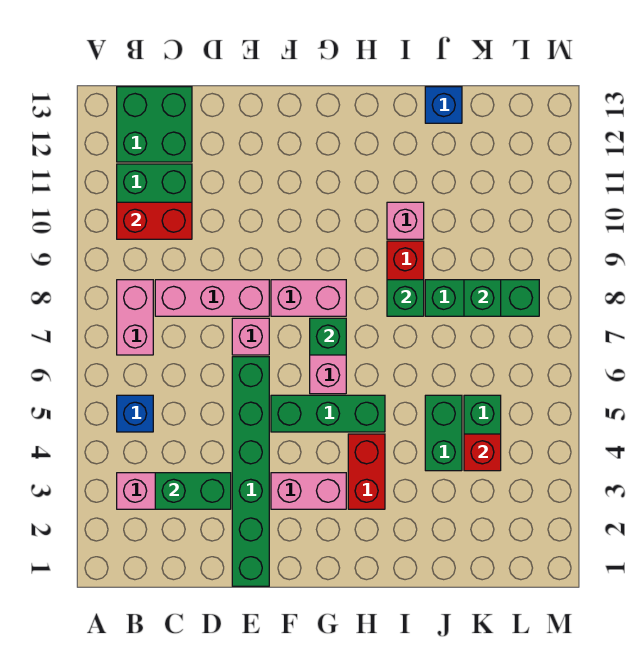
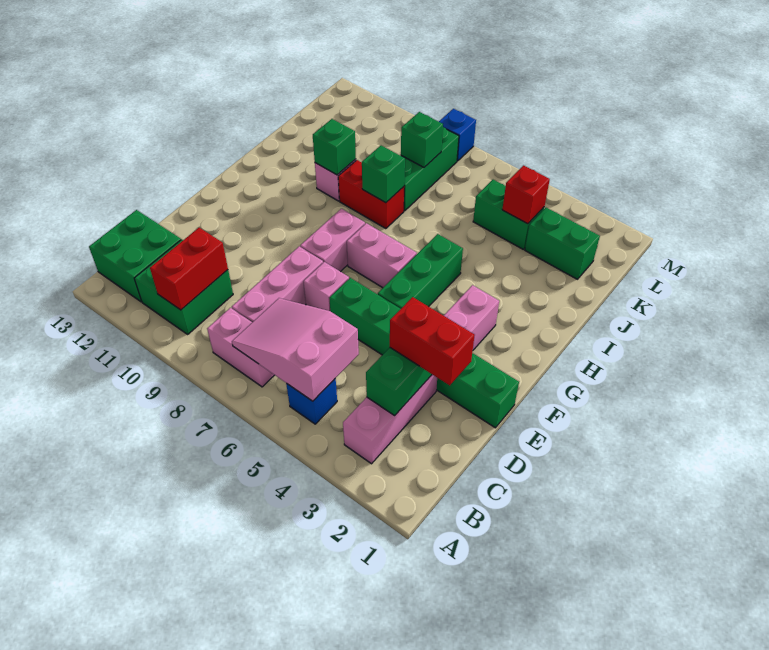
none -> pink slope B5:C7 level 2 top 5
green brick G7 level 2 -> green brick I10 level 2
red brick H3:H4 level 1 -> red brick D2:D3 level 3
green brick J4:J5 level 1 -> green brick K2:K3 level 1
blue brick J13 level 1 -> blue brick M8 level 1

